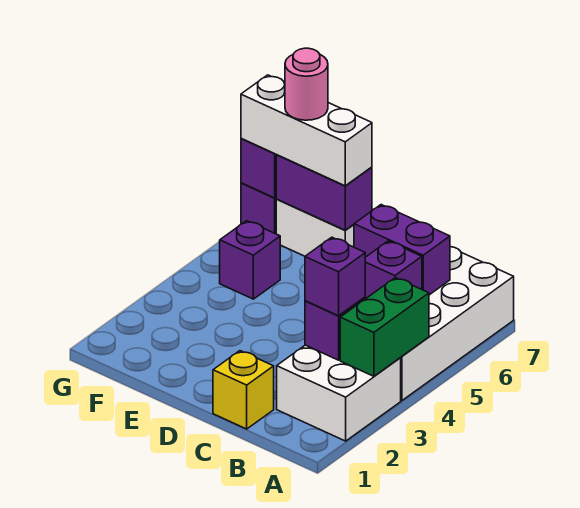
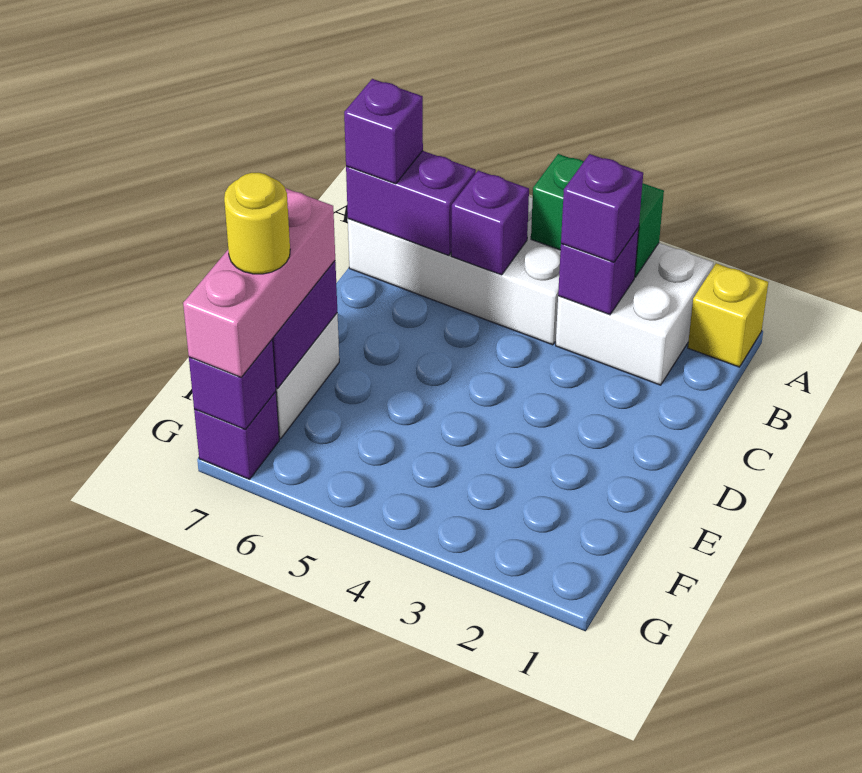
purple brick B6:C6 level 2 -> purple brick B6:B7 level 2
yellow brick C1 level 1 -> yellow brick A1 level 1
white brick E7:G7 level 3 -> pink brick E7:G7 level 3
purple brick F5 level 1 -> purple brick B7 level 3
pink round brick F7 level 4 -> yellow round brick F7 level 4

